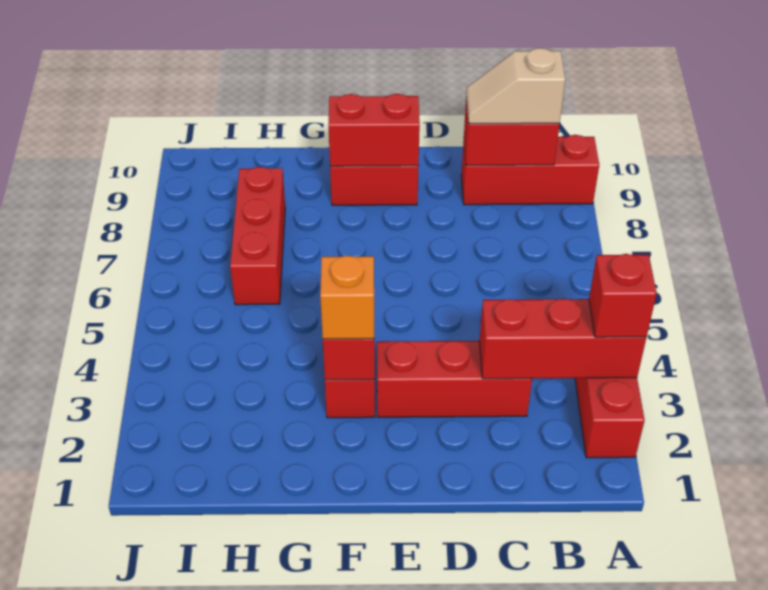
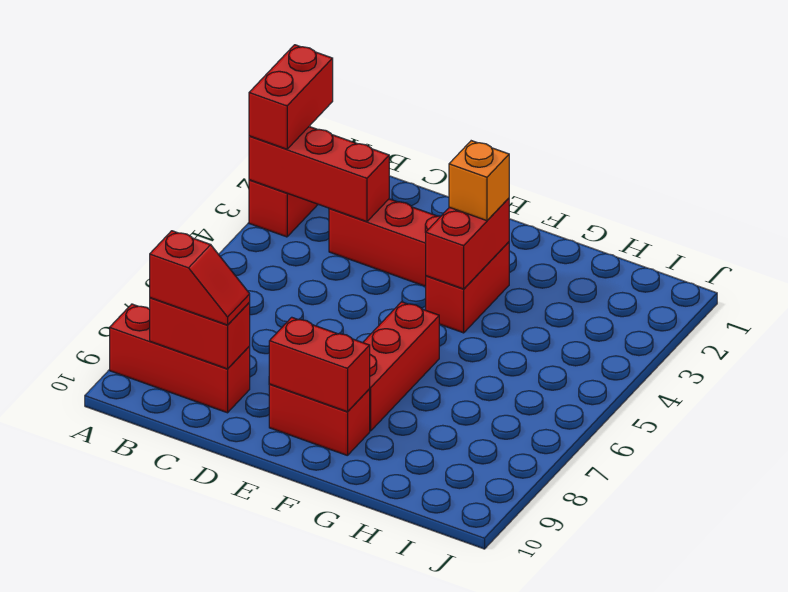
red brick A3 level 3 -> red brick A2:A3 level 3
tan slope B9:C9 level 3 top B -> red slope B9:C9 level 3 top B
red brick H6:H8 level 1 -> red brick F6:F8 level 1

